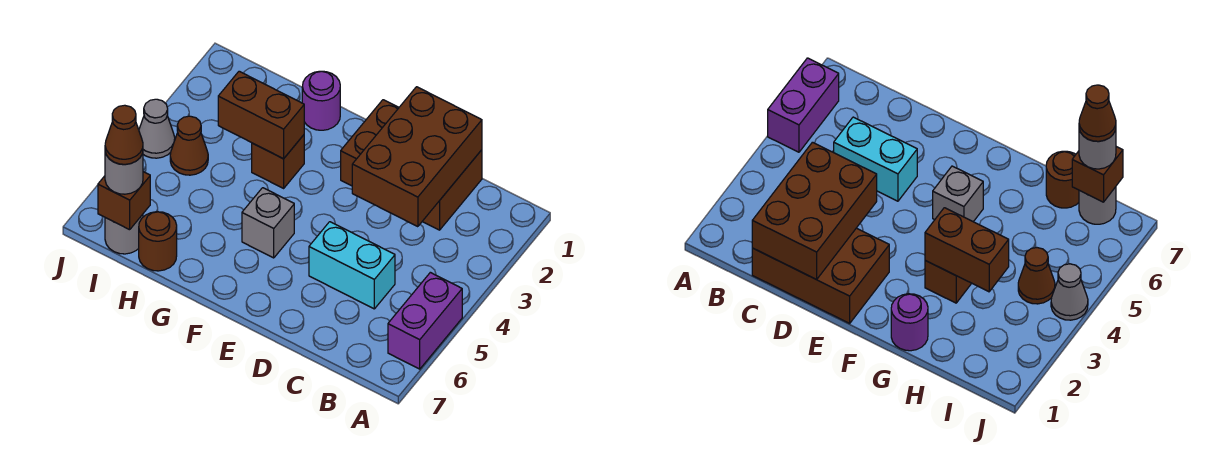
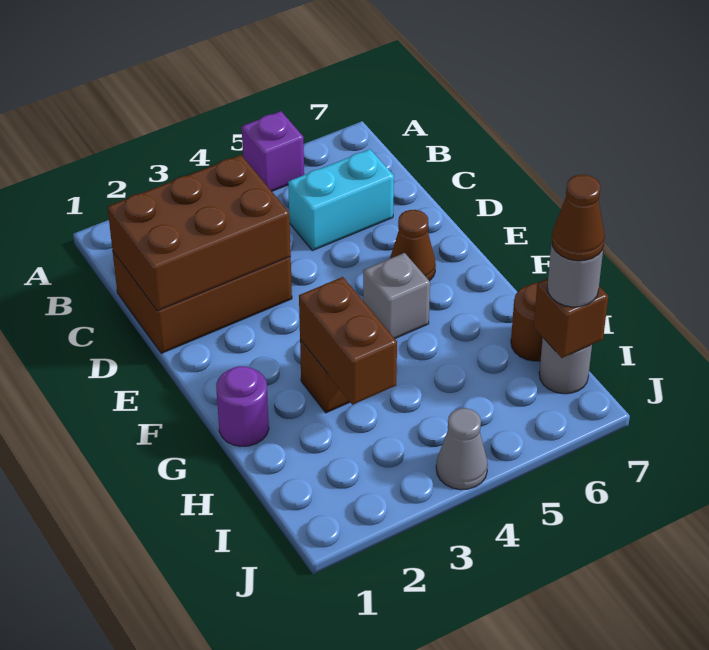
purple brick A5:A6 level 1 -> purple brick A5 level 1
brown brick C1:E2 level 1 -> brown brick C1:D3 level 1
cyan brick C5:D5 level 1 -> cyan brick C5:C6 level 1
brown cone I4 level 1 -> brown cone E6 level 1

